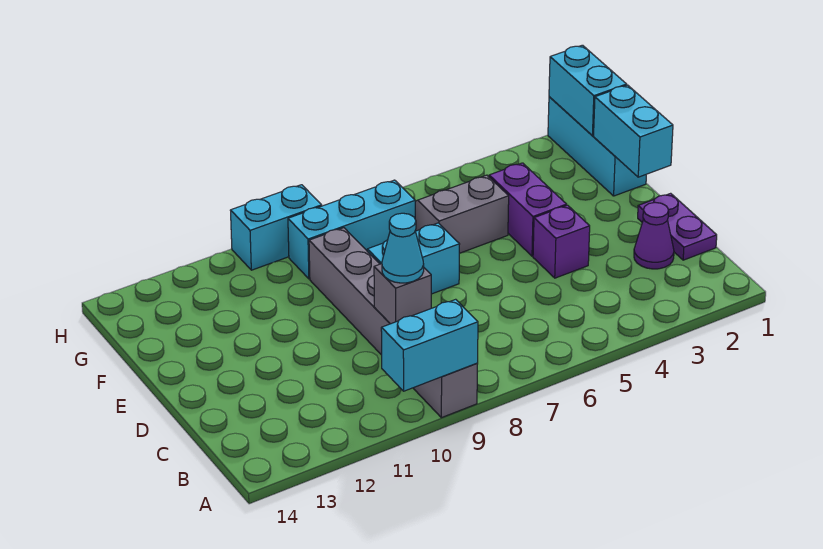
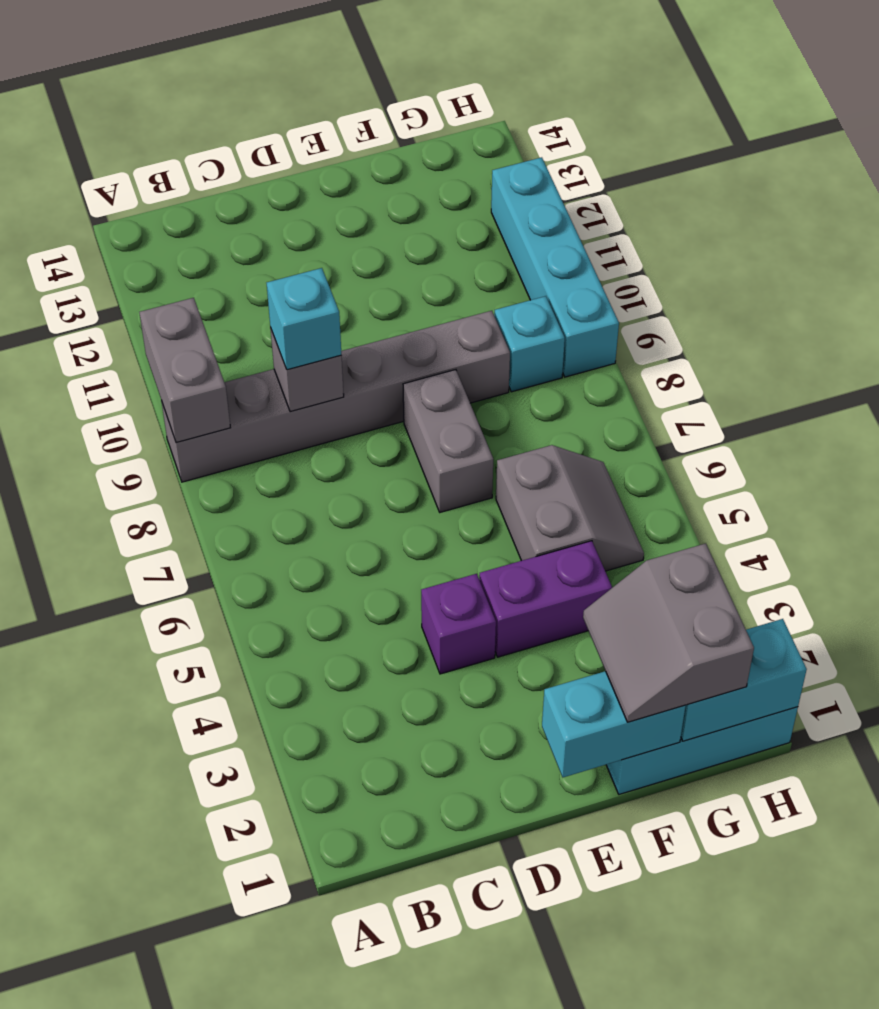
cyan brick A9:A10 level 2 -> grey brick A9:A10 level 2
purple plate C1:D1 level 1 -> none
purple cone C2 level 1 -> none
cyan cone C9 level 3 -> cyan brick C9 level 3
cyan brick E7:E8 level 1 -> grey brick E7:E8 level 1
none -> grey slope F1:G2 level 3 top G
cyan brick G7:G9 level 1 -> cyan brick G9 level 1
cyan brick H9:H10 level 1 -> cyan brick H9:H12 level 1

